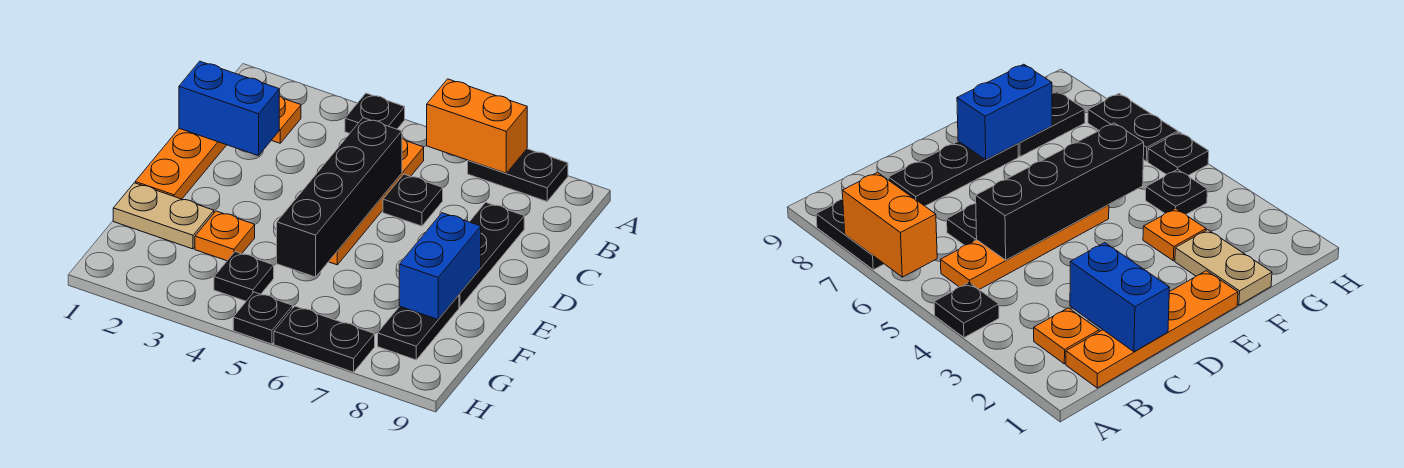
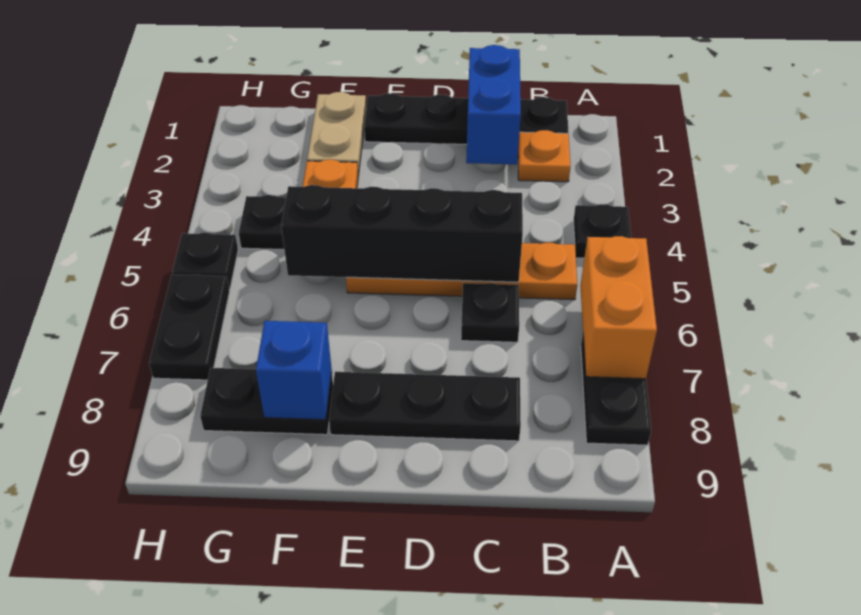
orange plate B1:E1 level 1 -> black plate B1:E1 level 1
blue brick E8:F8 level 2 -> blue brick F8 level 2

